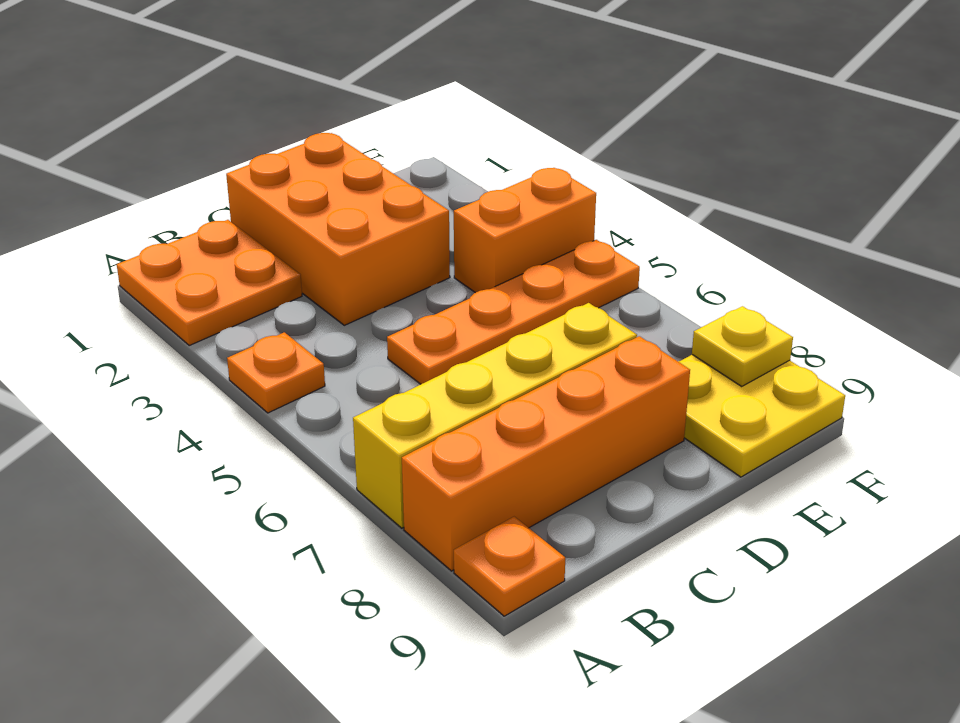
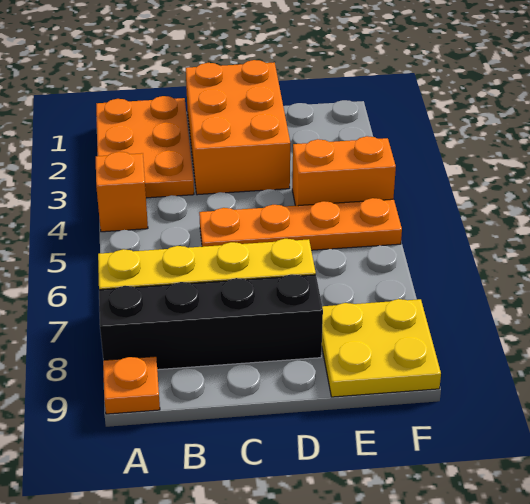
orange plate A1:B2 level 1 -> orange plate A1:B3 level 1
orange plate A4 level 1 -> orange brick A4 level 1
orange brick A8:D8 level 1 -> black brick A8:D8 level 1
yellow plate F8 level 2 -> none

